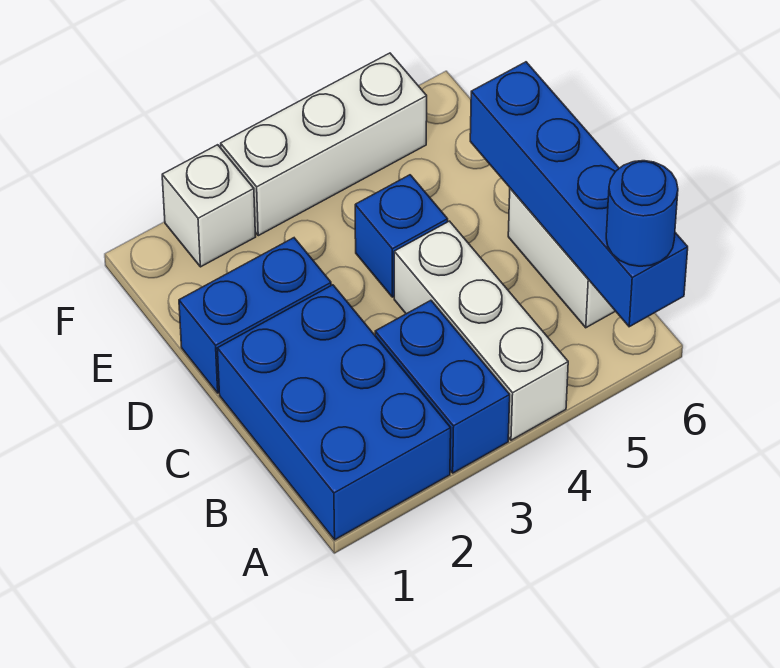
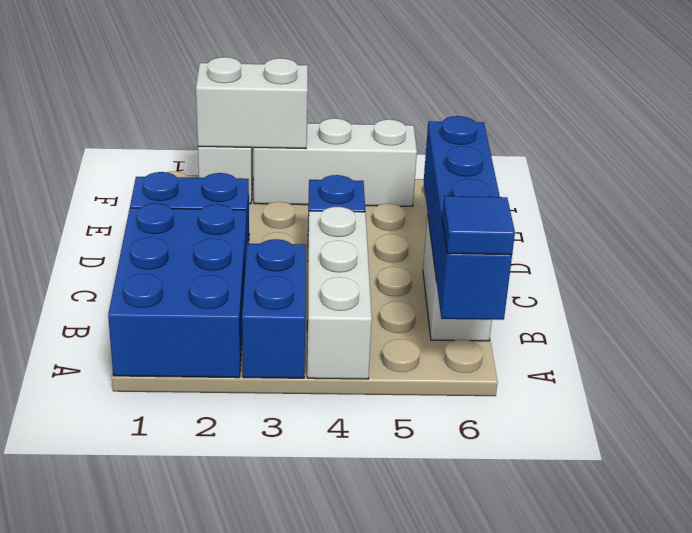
blue round brick A6 level 3 -> blue tile A6 level 3
none -> white brick F2:F3 level 2

